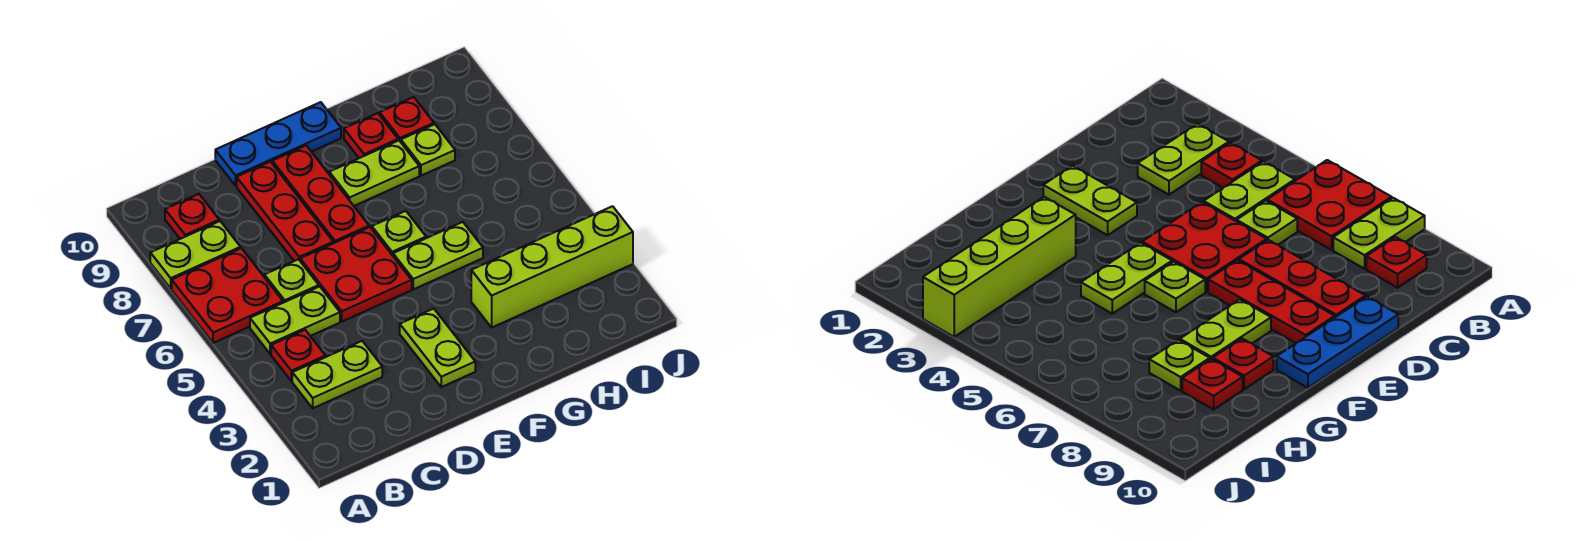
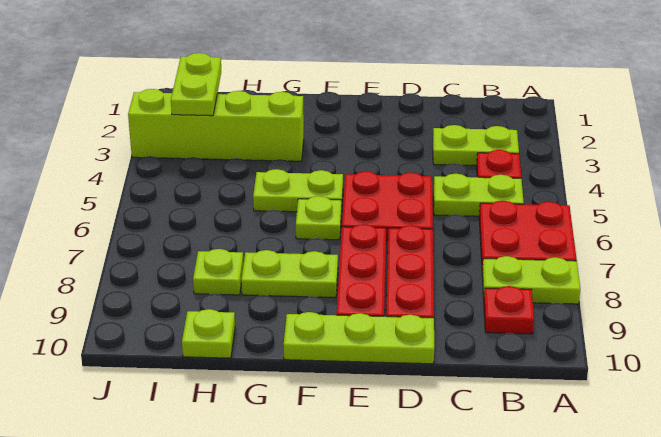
lime plate C6 level 1 -> lime plate H10 level 1
blue plate D10:F10 level 1 -> lime plate D10:F10 level 1
lime plate E2:E3 level 1 -> lime plate I2:I3 level 2
red plate G9 level 1 -> none
red plate H9 level 1 -> none

